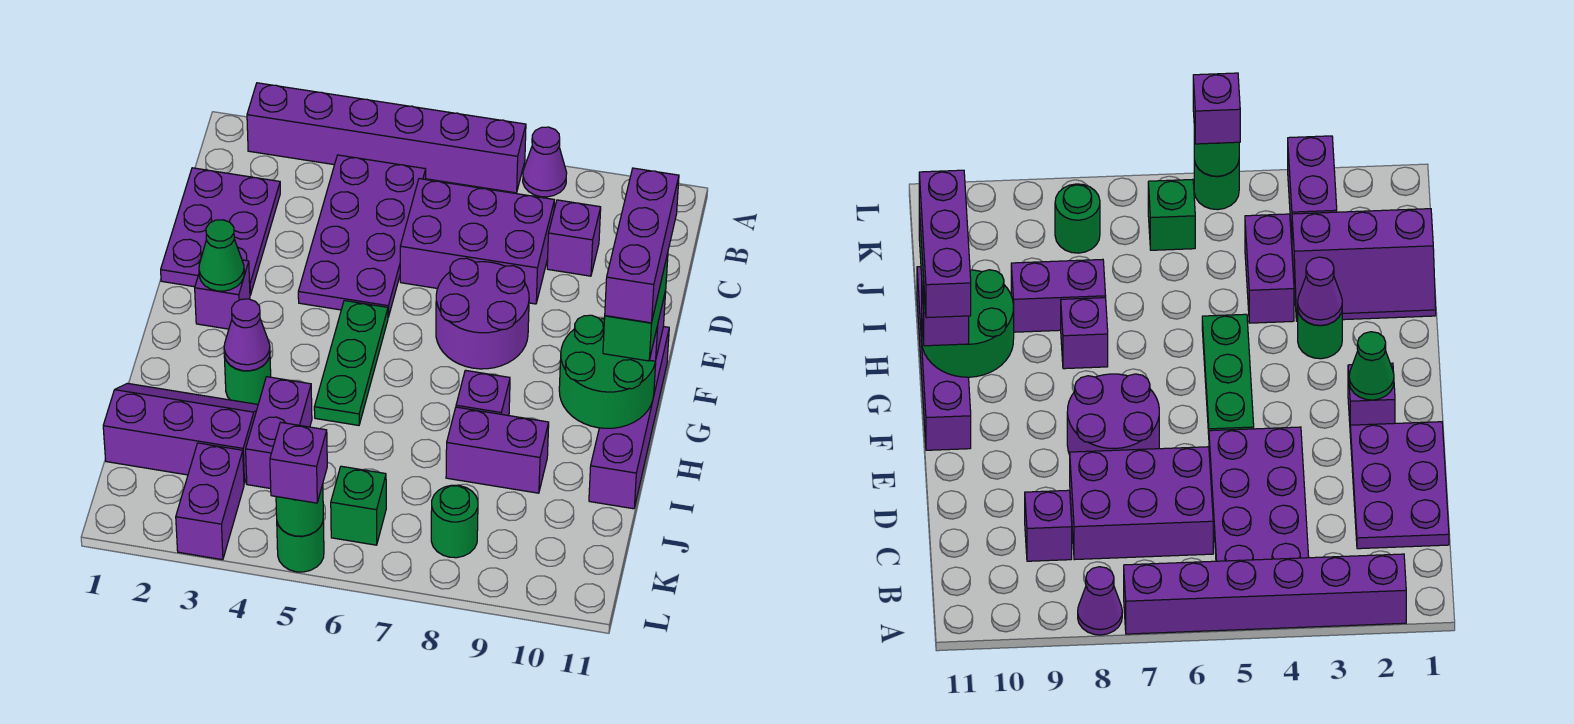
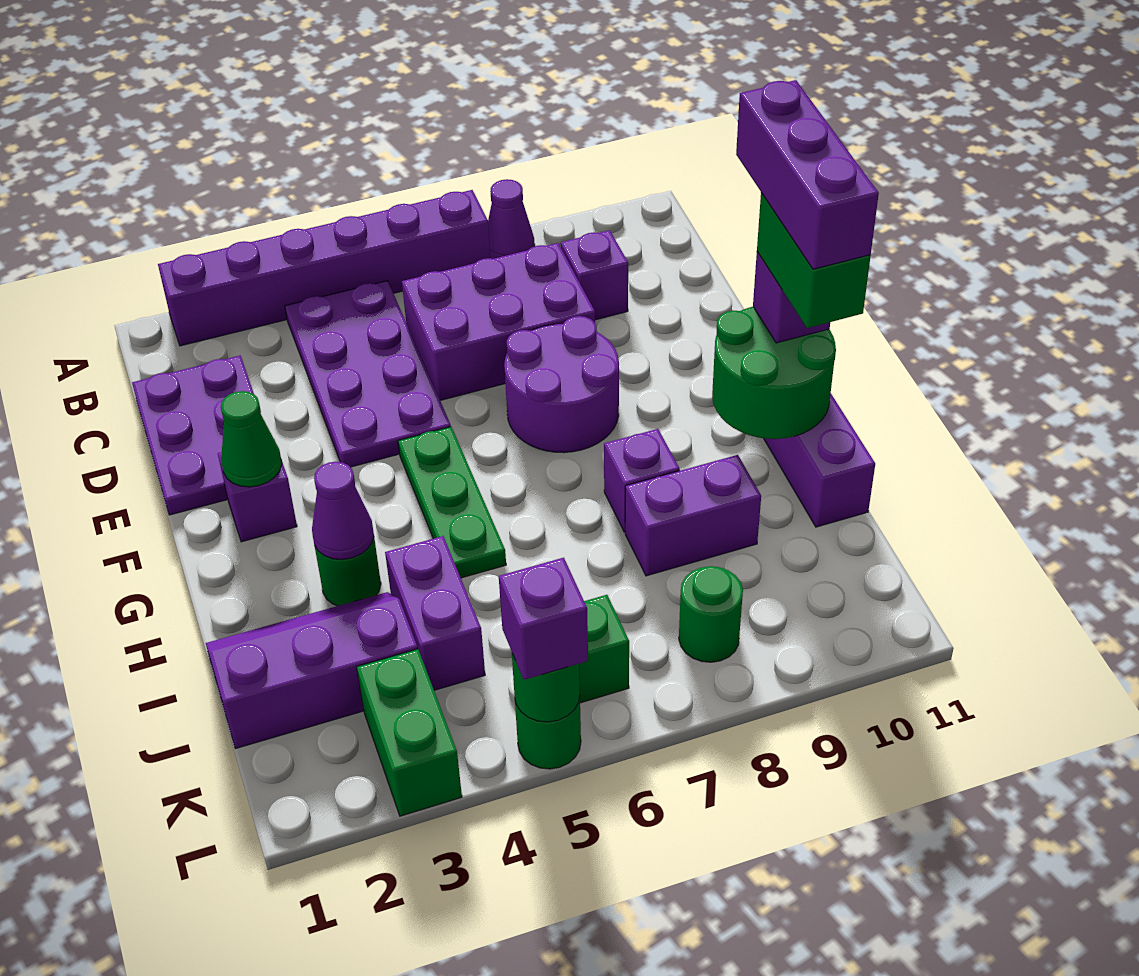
purple brick K3:L3 level 1 -> green brick K3:L3 level 1

